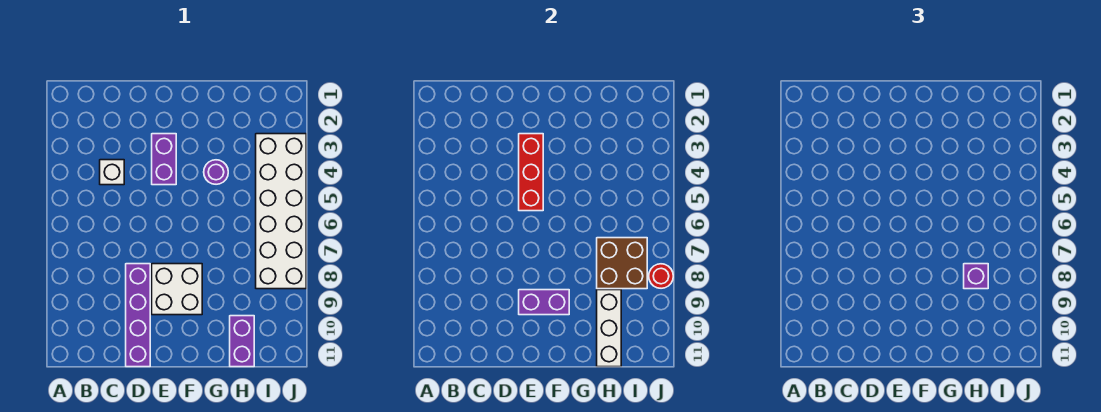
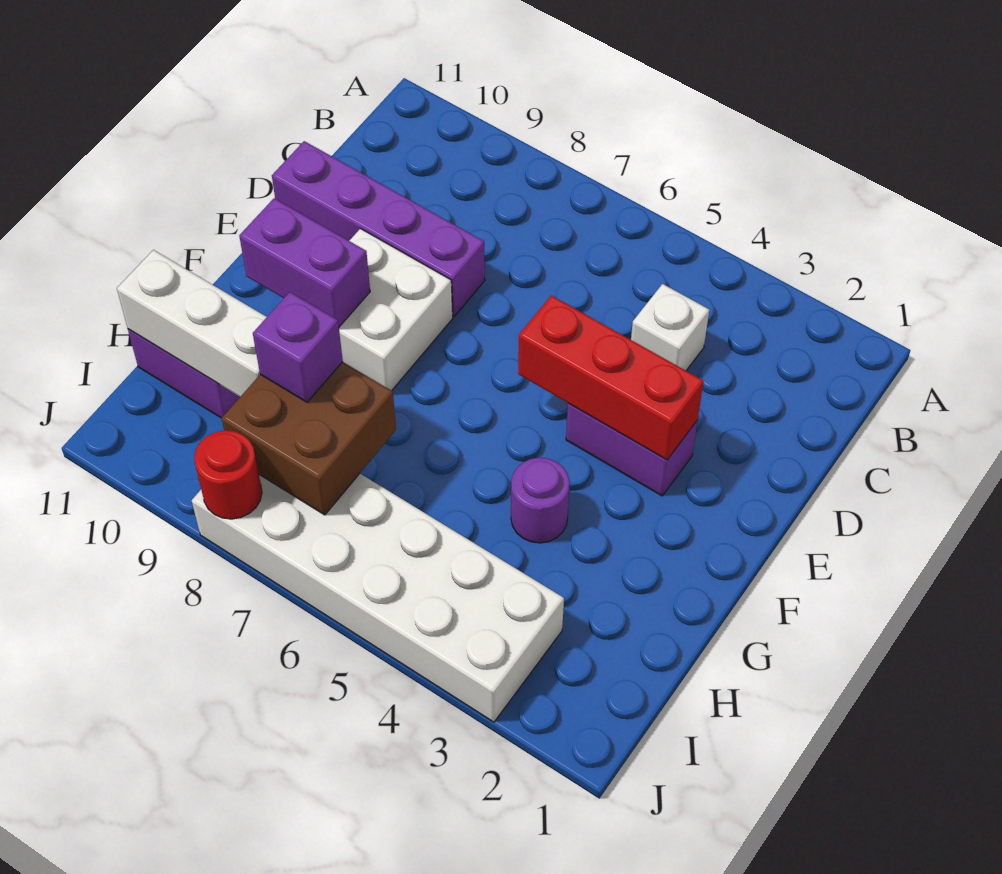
purple brick E9:F9 level 2 -> purple brick F9:F10 level 2

